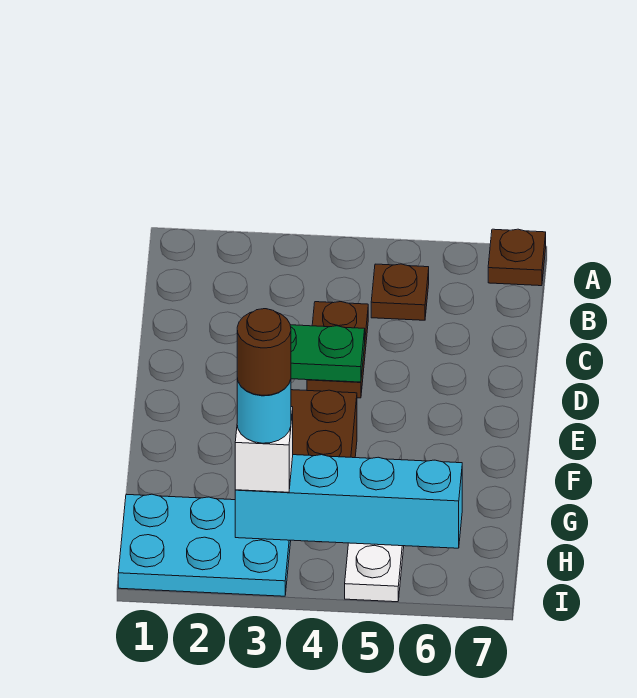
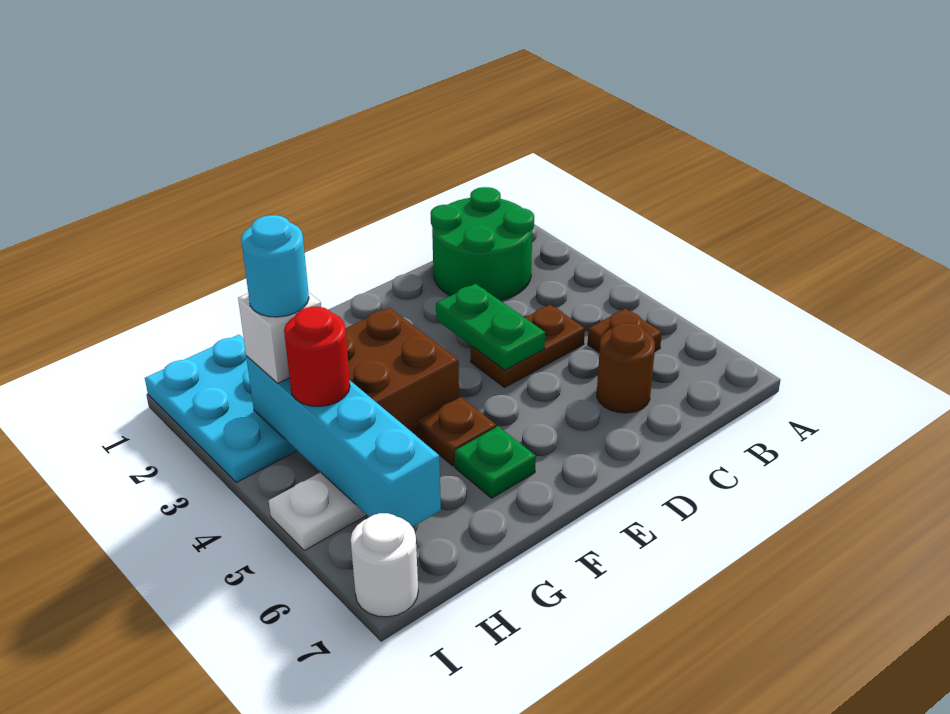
brown plate A7 level 1 -> brown plate F5 level 1
none -> green round brick B1:C2 level 1
none -> green plate F6 level 1
brown round brick H3 level 5 -> brown round brick C6 level 1
none -> red round brick H4 level 3
none -> white round brick I7 level 1

